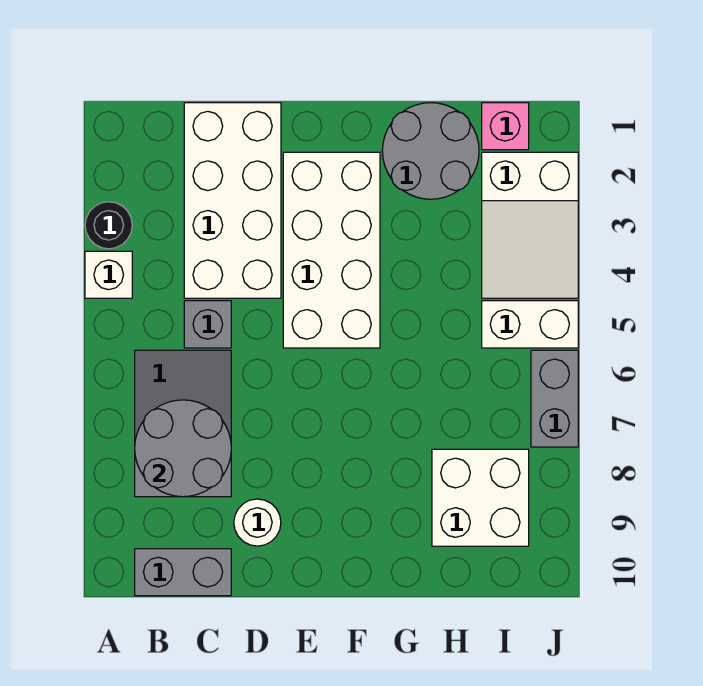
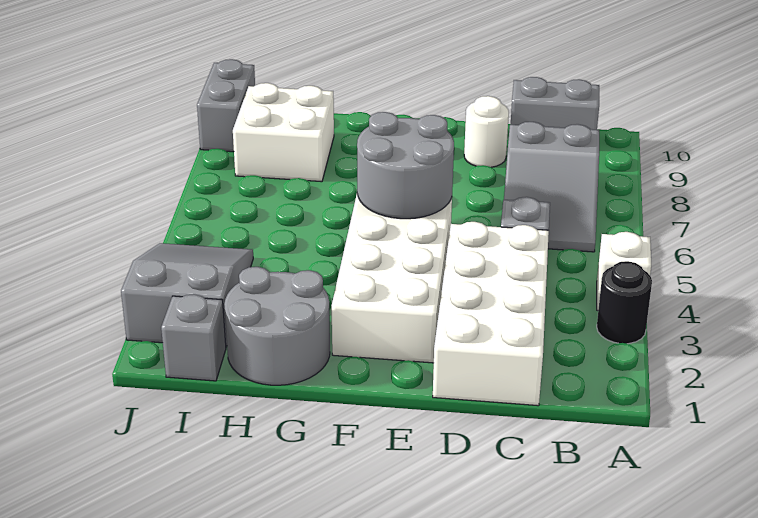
grey round brick B7:C8 level 2 -> grey round brick E5:F6 level 2
pink brick I1 level 1 -> grey brick I1 level 1
white slope I2:J4 level 1 top 2 -> grey slope I2:J4 level 1 top 2
white brick I5:J5 level 1 -> none
grey brick J6:J7 level 1 -> grey brick J9:J10 level 1

